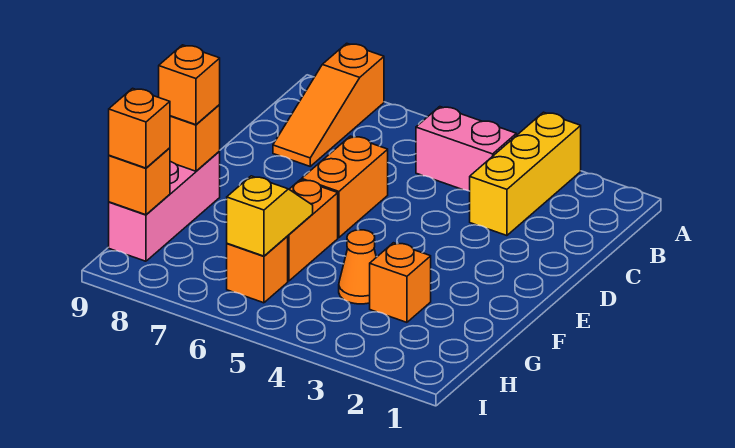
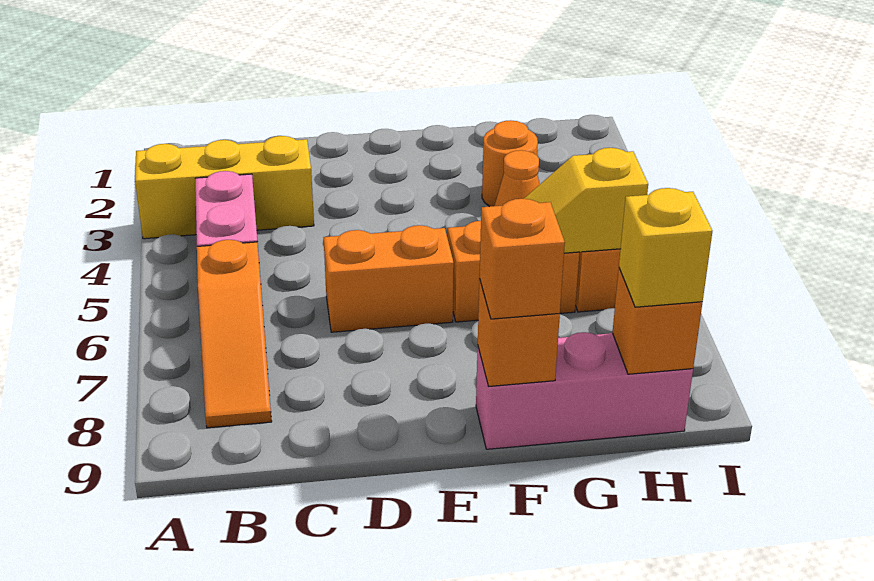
orange slope A8:C8 level 1 top A -> orange slope B6:B8 level 1 top 6
orange brick G3 level 1 -> orange round brick G3 level 1
orange brick H9 level 3 -> yellow brick H9 level 3

